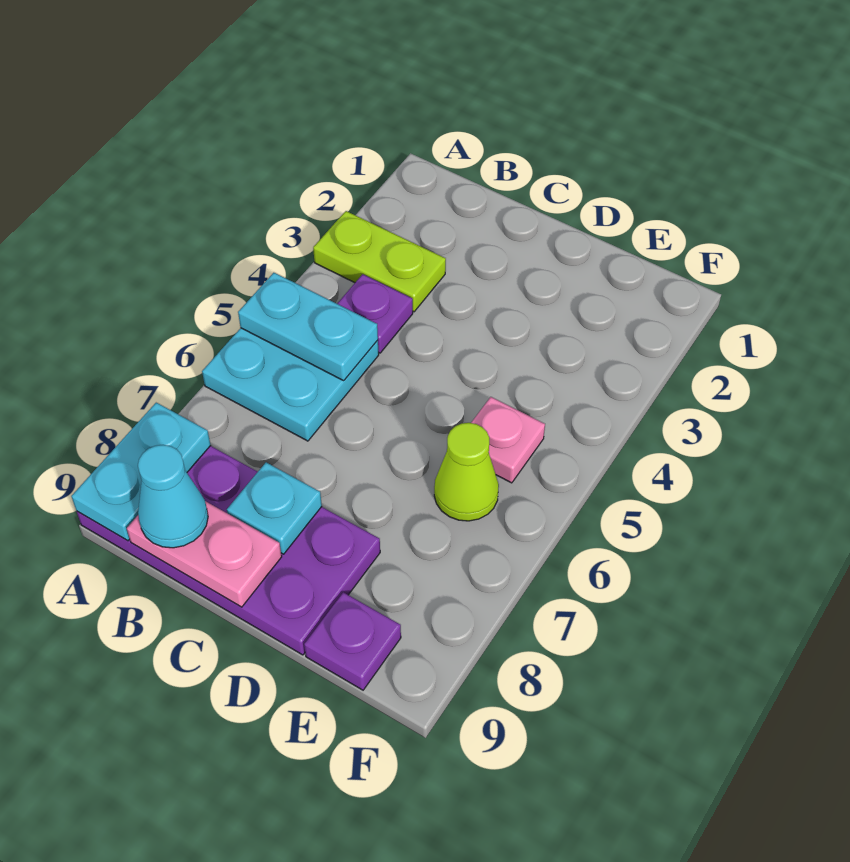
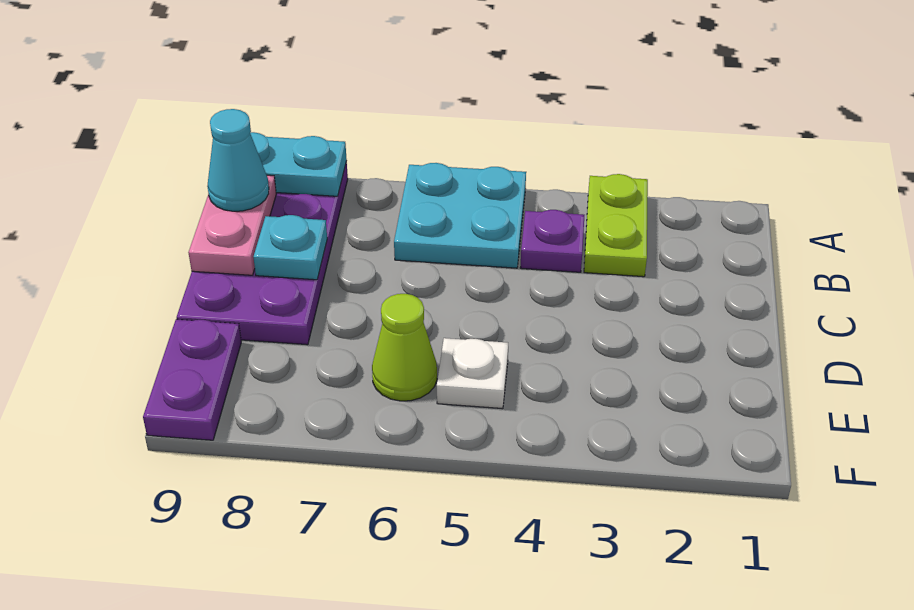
cyan plate A5:B5 level 2 -> none
pink plate E5 level 1 -> white plate E5 level 1
purple plate E9 level 1 -> purple plate E9:F9 level 1

